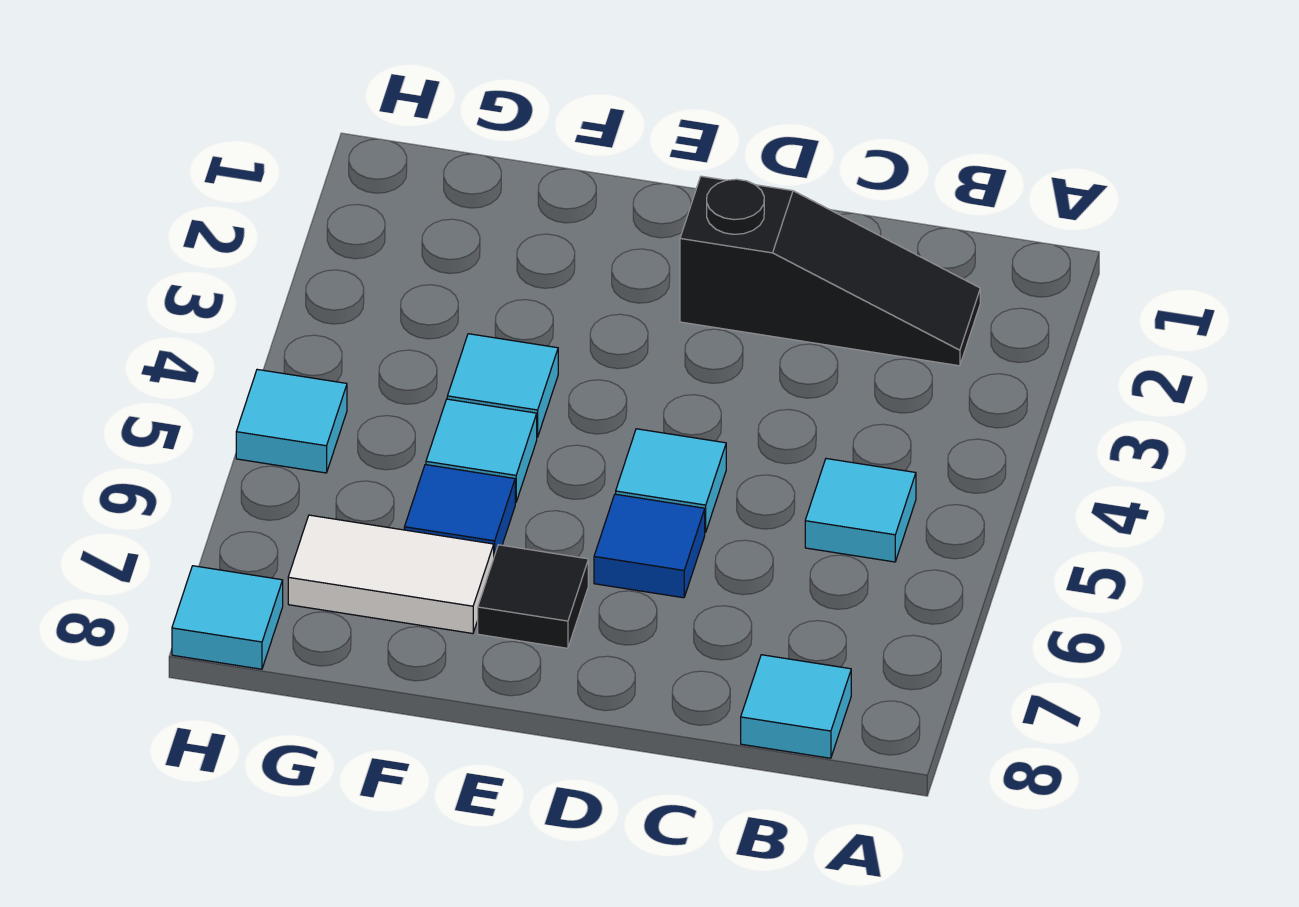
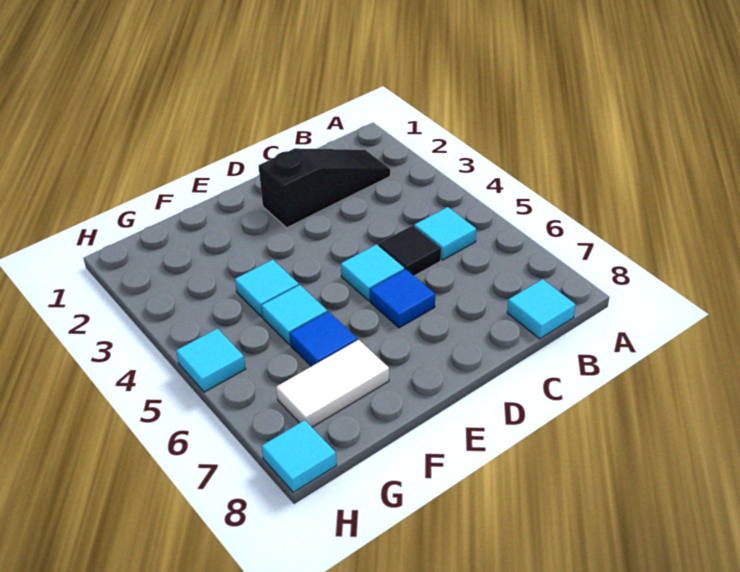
black tile E7 level 1 -> black tile C5 level 1

